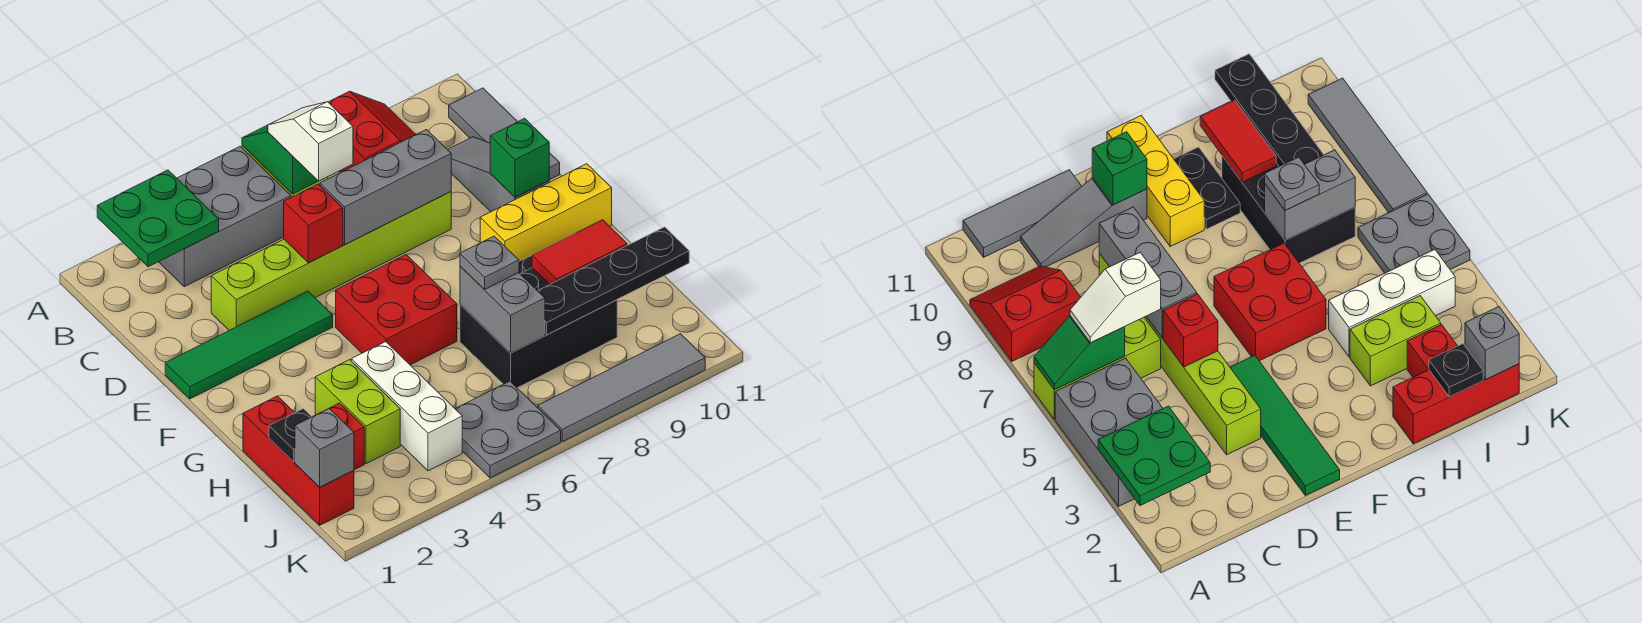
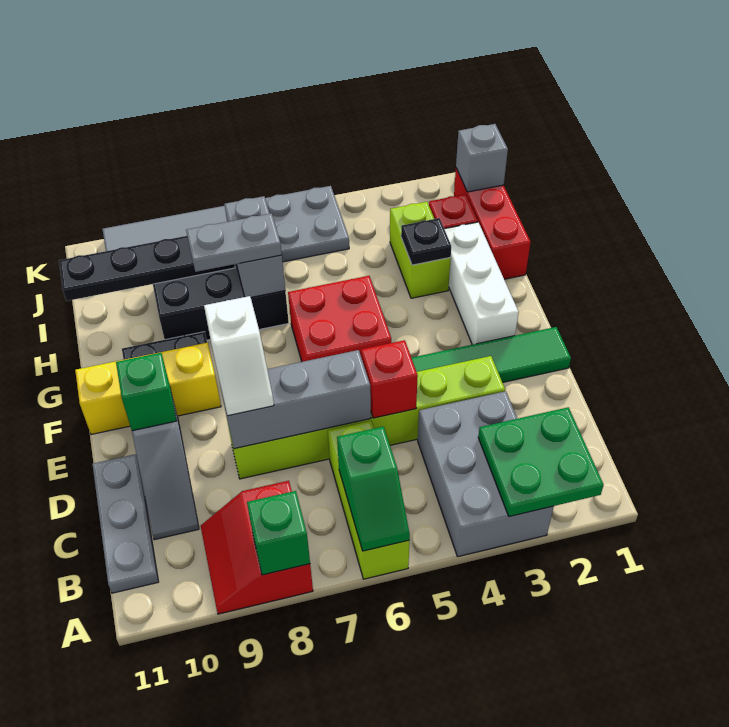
grey brick A3:B5 level 1 -> grey brick A3:C4 level 1
none -> green brick A8 level 2
white slope B6:C6 level 3 top C -> white slope D8:E8 level 3 top E
grey tile B11:D11 level 1 -> grey plate B11:D11 level 1
white brick H4:J4 level 1 -> white brick F2:H2 level 1
grey plate H7 level 3 -> grey plate H7:H8 level 3
red tile H9:H10 level 2 -> none
black plate I1 level 2 -> black plate H3 level 2

